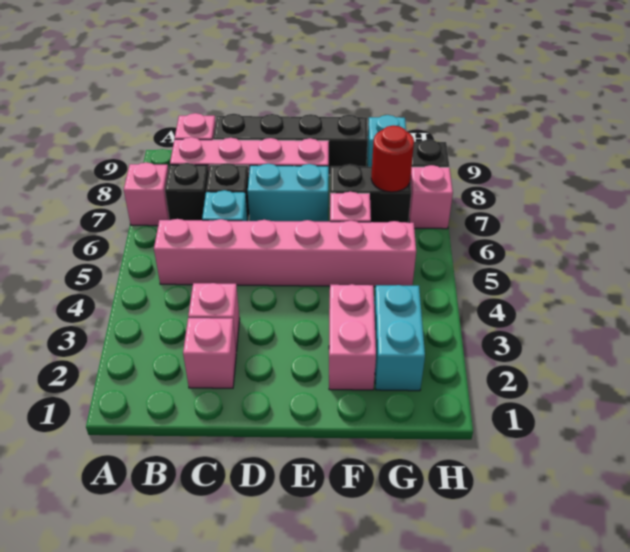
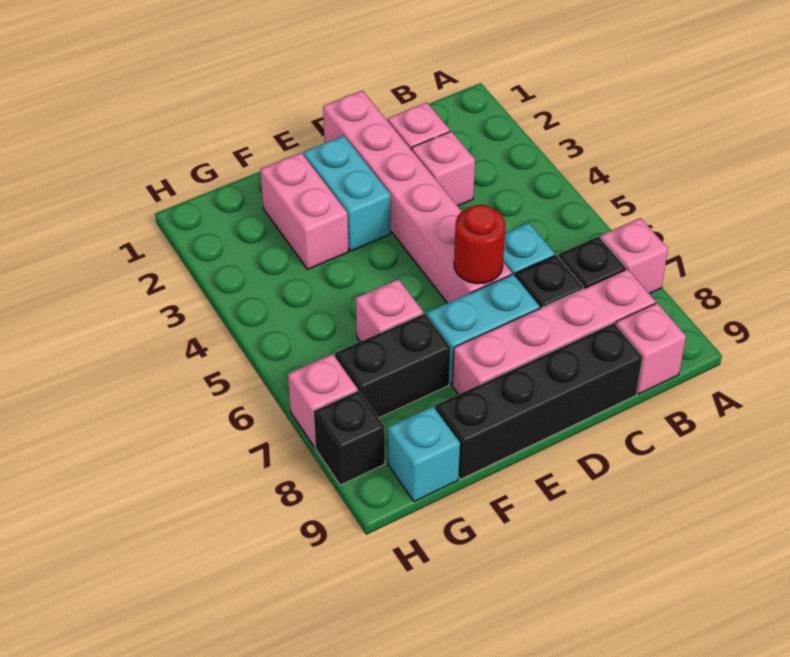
pink brick B5:G5 level 1 -> pink brick D1:D6 level 1
cyan brick G2:G3 level 1 -> cyan brick E2:E3 level 1
red round brick G7 level 2 -> red round brick D6 level 2

